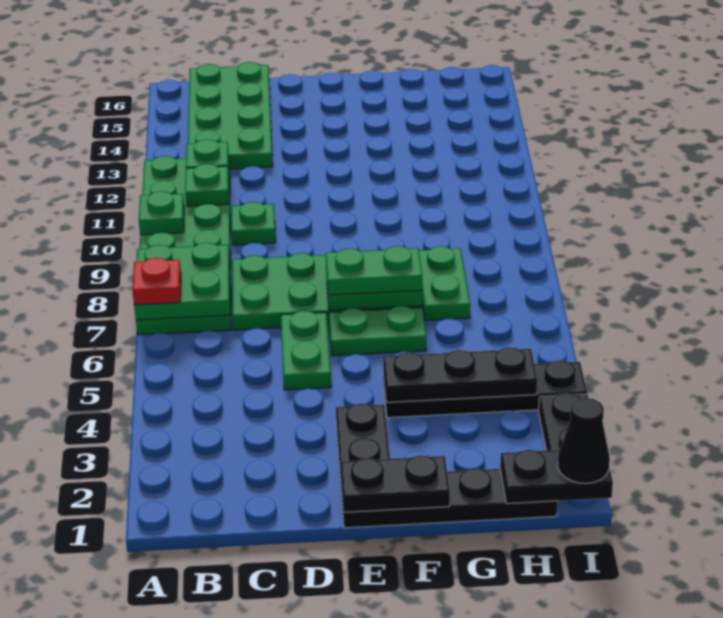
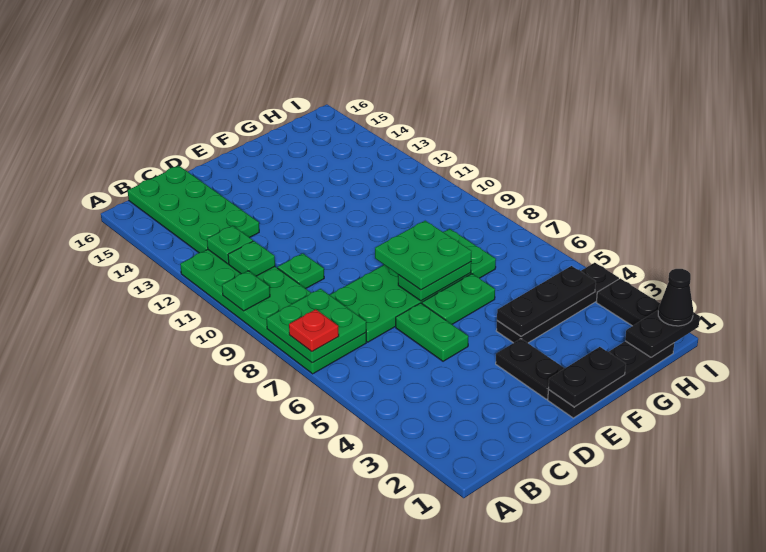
green plate E7:F7 level 3 -> green plate E7:F8 level 3

